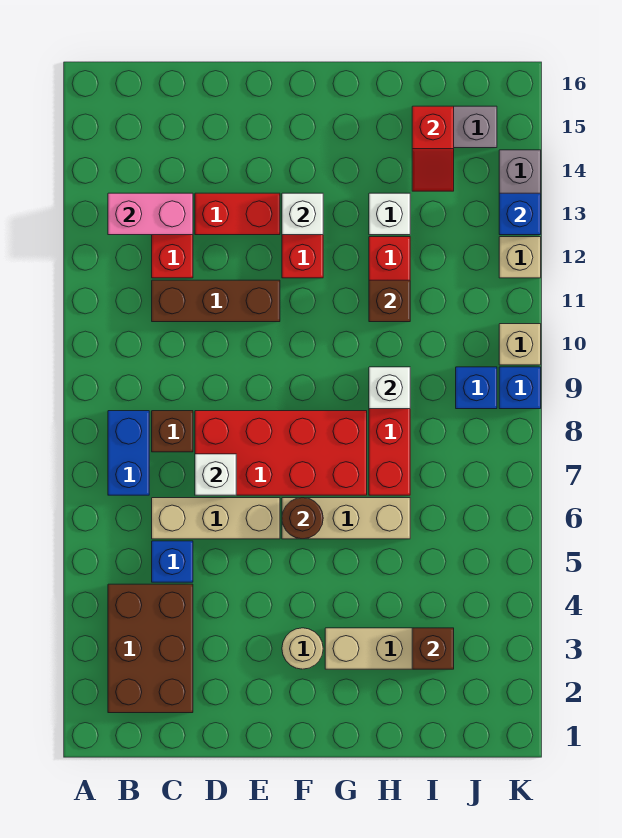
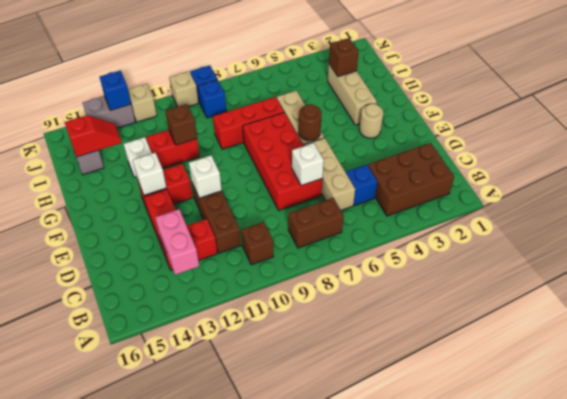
blue brick B7:B8 level 1 -> brown brick B7:B8 level 1
brown brick C8 level 1 -> brown brick B10 level 1
white brick H9 level 2 -> white brick E11 level 2

